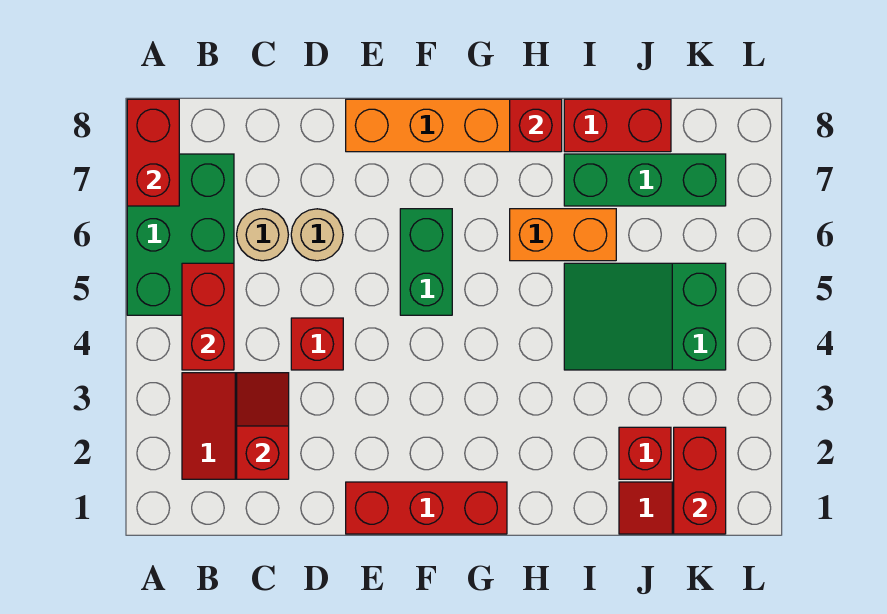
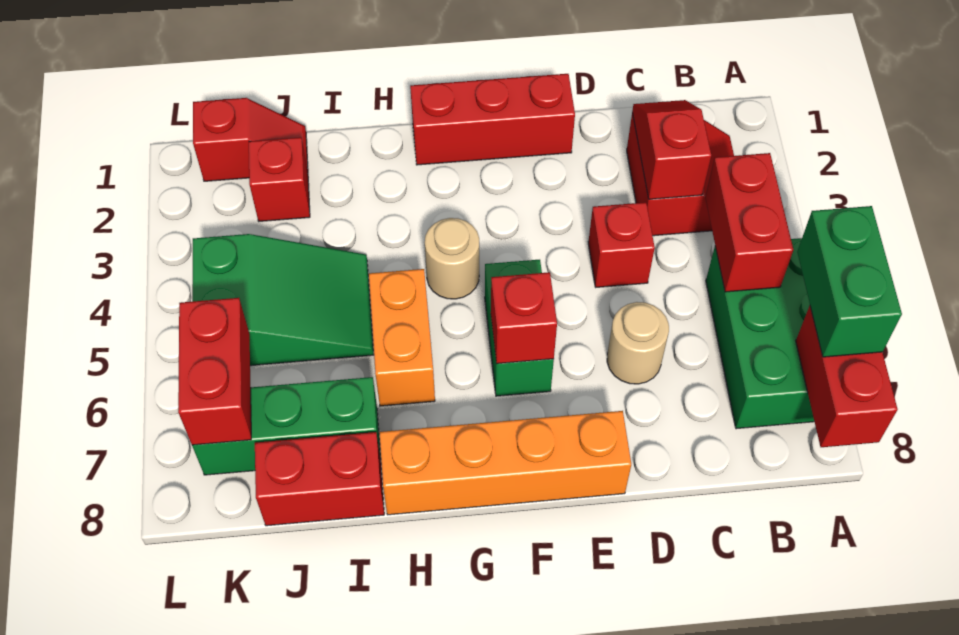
none -> green brick A6:A7 level 3
red slope C2:C3 level 2 top 2 -> red slope C2:C3 level 2 top 3
tan round brick C6 level 1 -> tan round brick G4 level 1
orange brick H6:I6 level 1 -> orange brick H5:H6 level 1
red brick H8 level 2 -> red brick F6 level 2
red brick K1:K2 level 2 -> red brick K6:K7 level 2

